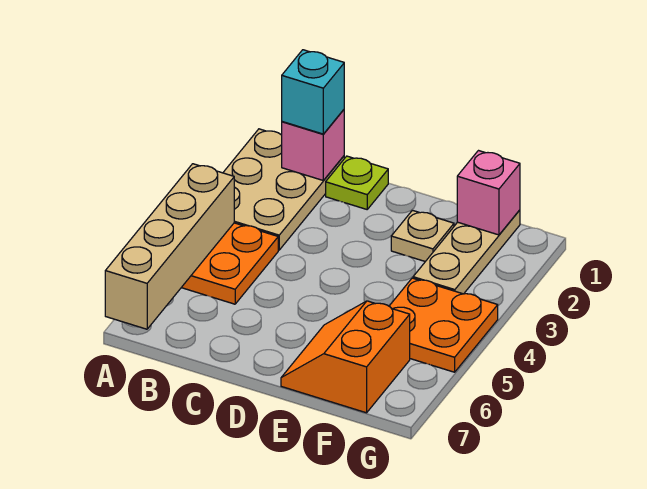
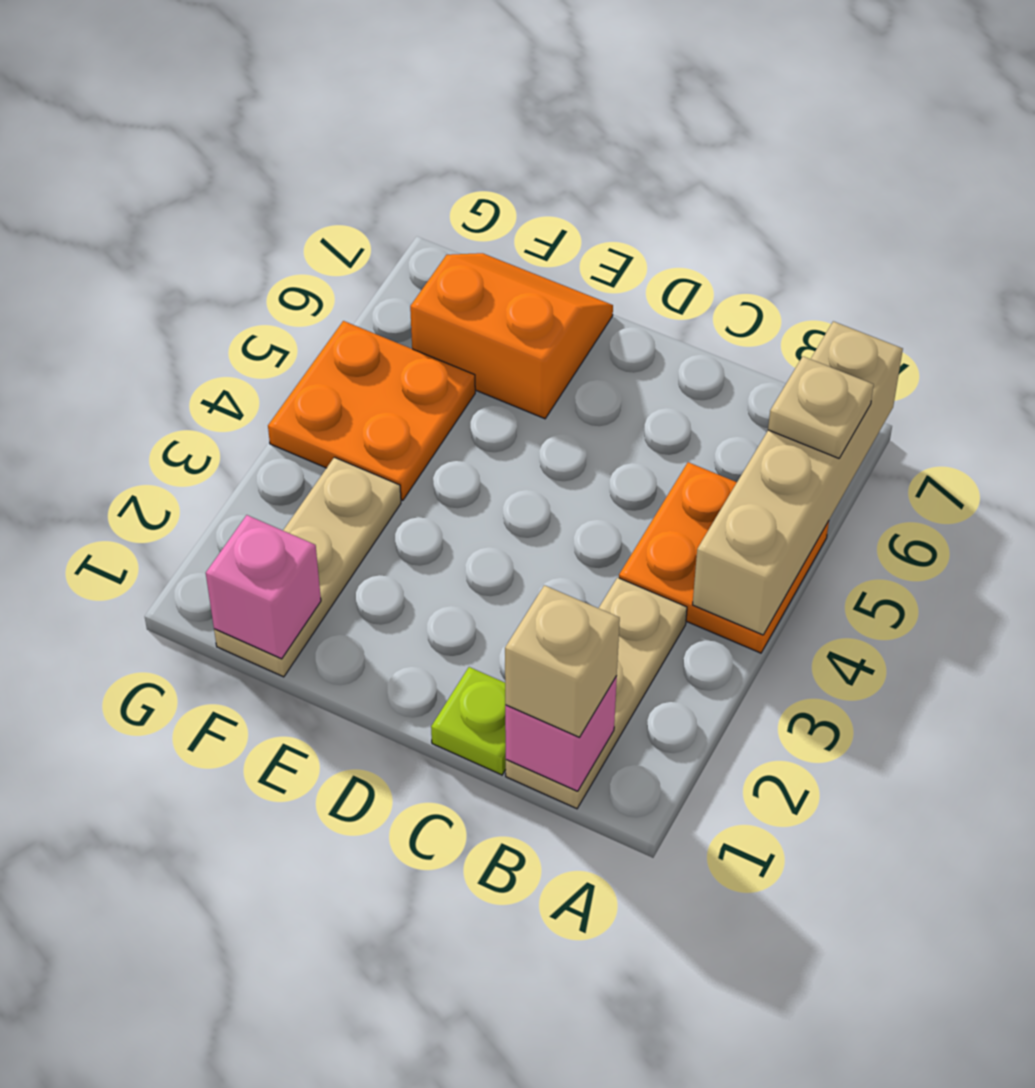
tan plate A1:B3 level 1 -> tan plate B1:B3 level 1
cyan brick B1 level 3 -> tan brick B1 level 3
tan plate E2 level 1 -> tan plate A6 level 3
orange slope E6:F7 level 1 top F -> orange slope E6:F7 level 1 top 6

